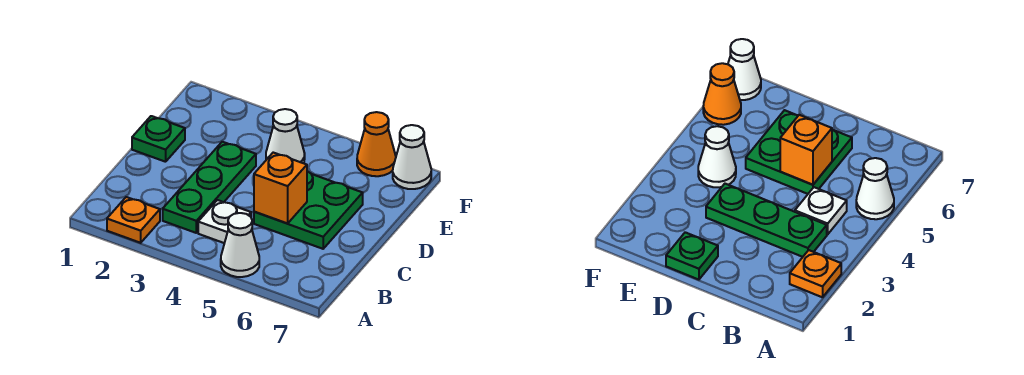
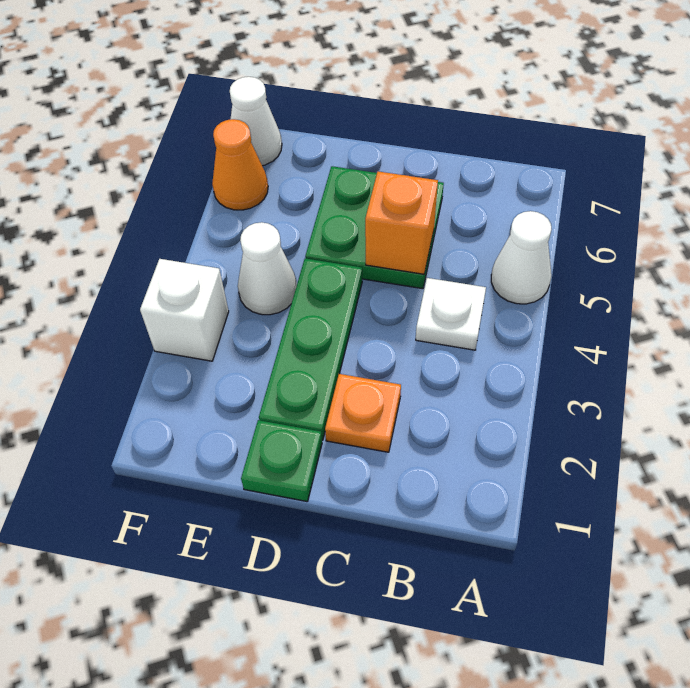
orange plate A2 level 1 -> orange plate C2 level 1
green plate B3:D3 level 1 -> green plate D2:D4 level 1
none -> white brick F3 level 1

